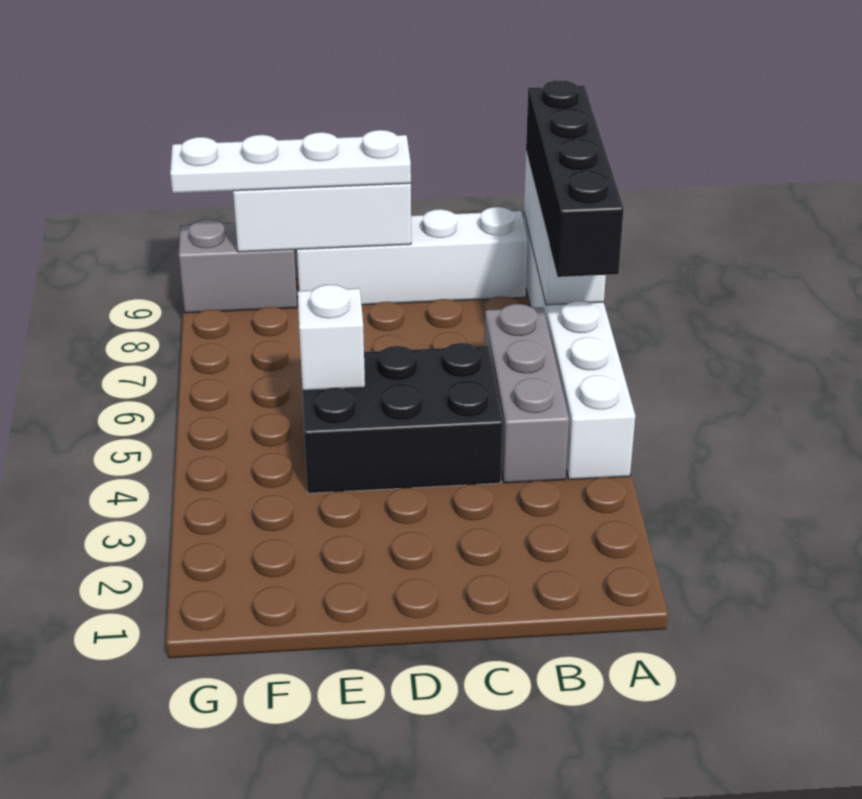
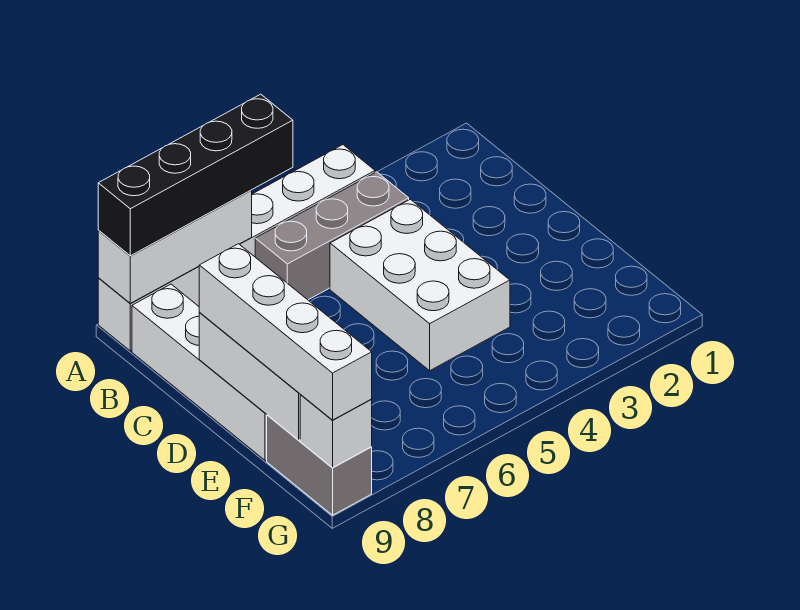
black brick C4:E5 level 1 -> white brick C4:E5 level 1
white plate D9:G9 level 3 -> white brick D9:G9 level 3
white brick E5 level 2 -> white brick G9 level 2

